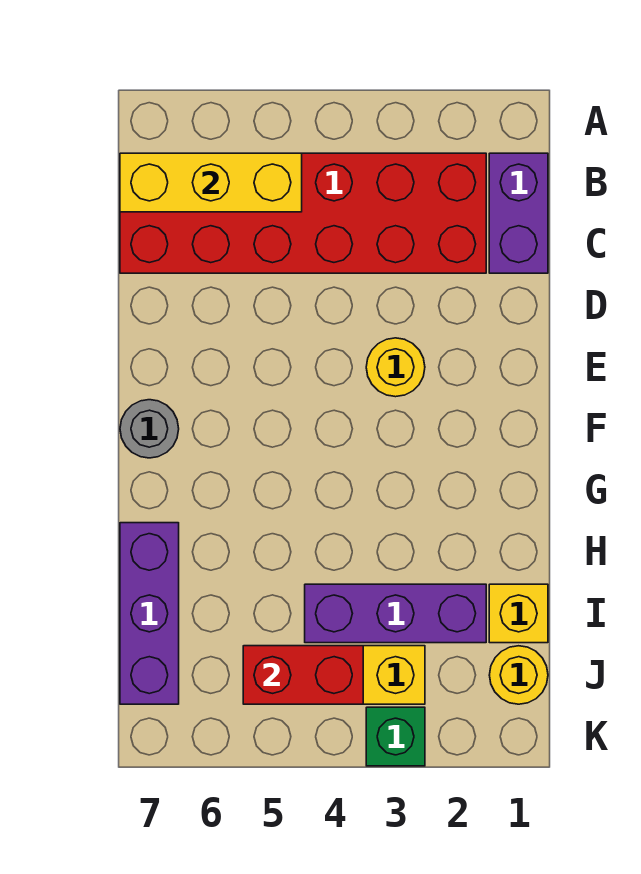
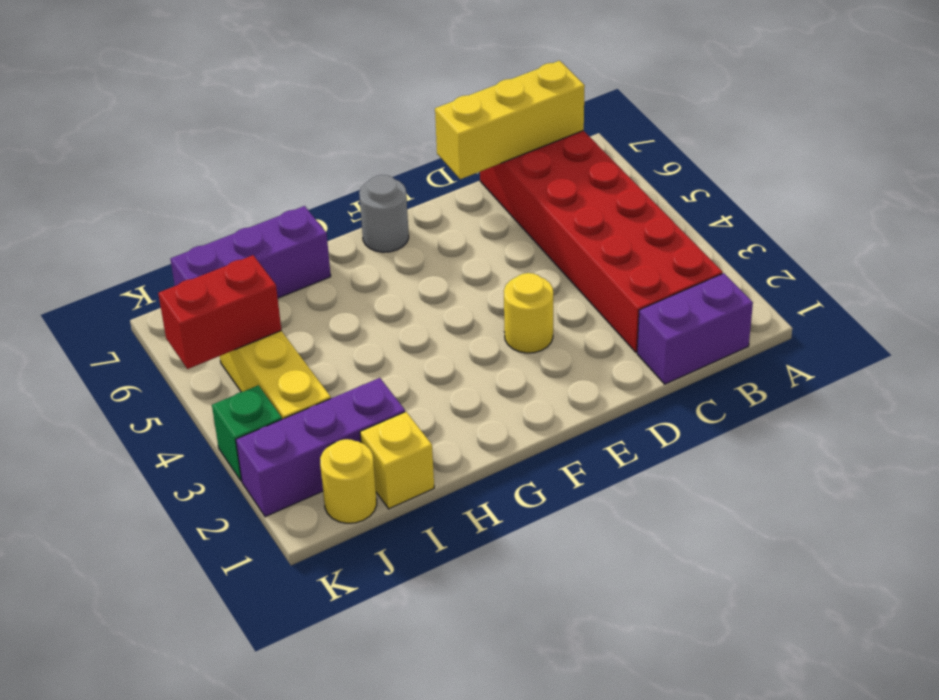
yellow brick B5:B7 level 2 -> yellow brick B7:D7 level 2
purple brick I2:I4 level 1 -> purple brick I2:K2 level 1
red brick J4:J5 level 2 -> red brick J5:K5 level 2

